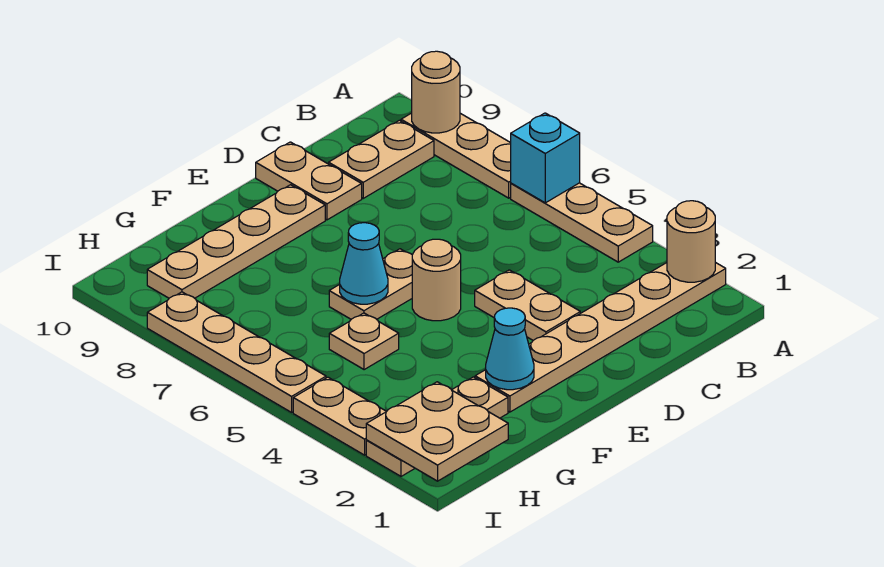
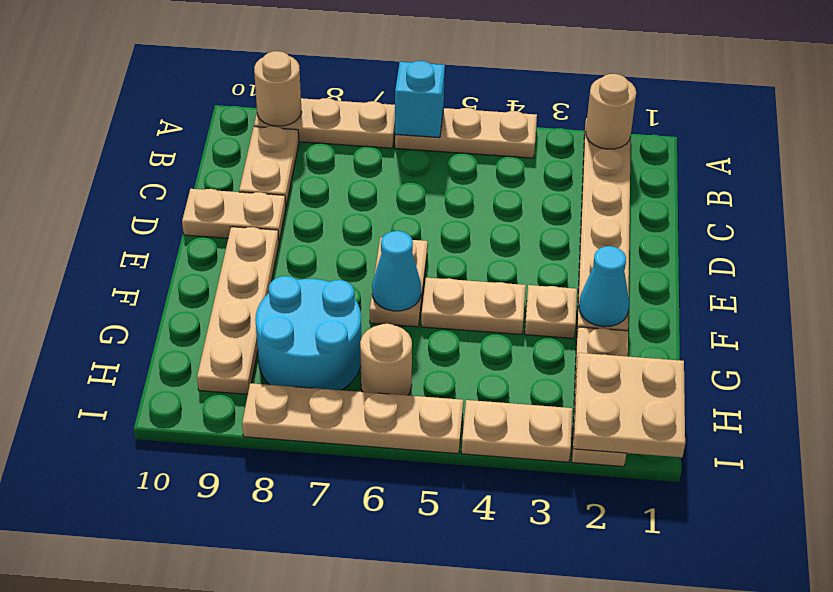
tan plate D3:D4 level 1 -> tan plate F4:F5 level 1
tan round brick E5 level 1 -> tan round brick H6 level 1
tan plate G5 level 1 -> tan plate F3 level 1
none -> cyan round brick G7:H8 level 1

